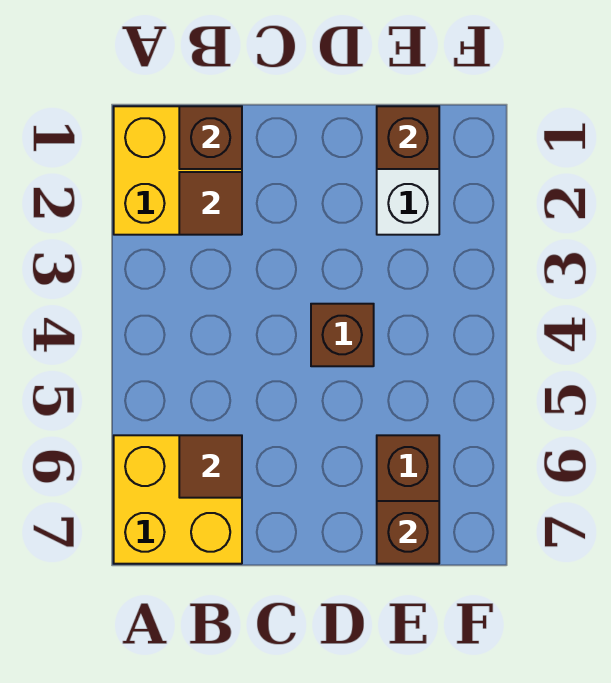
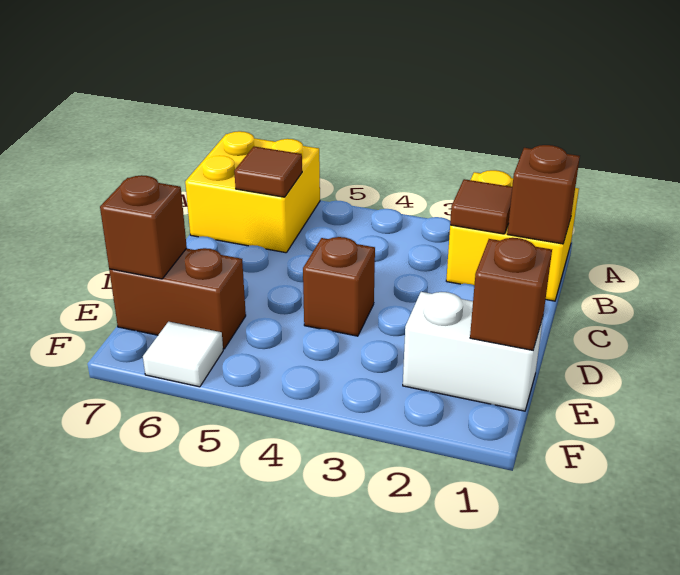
none -> white tile F6 level 1

